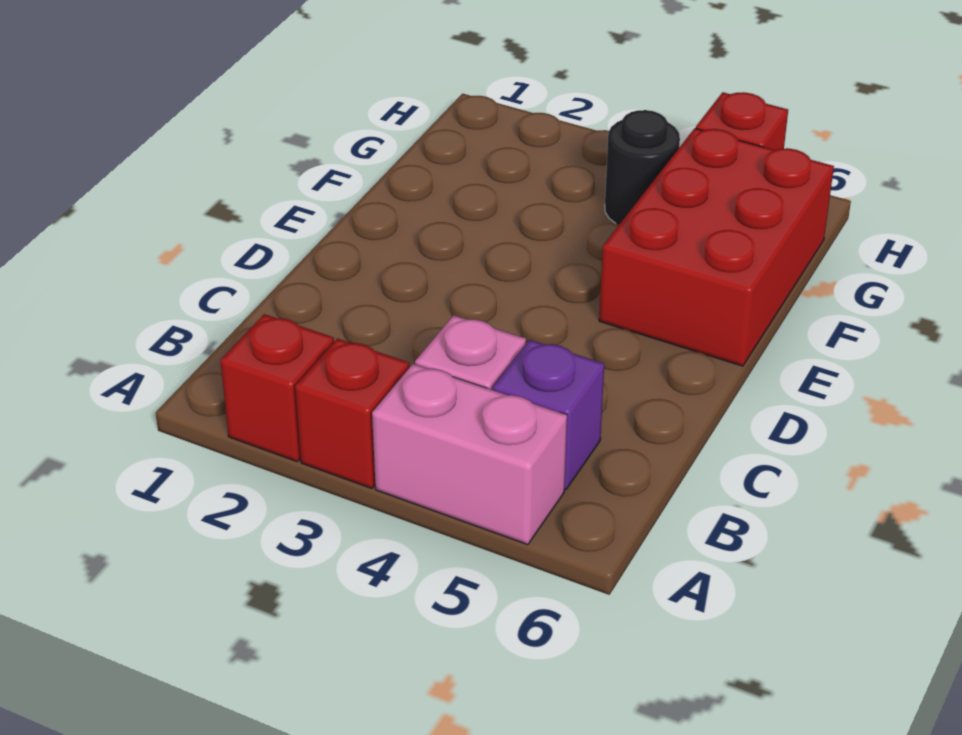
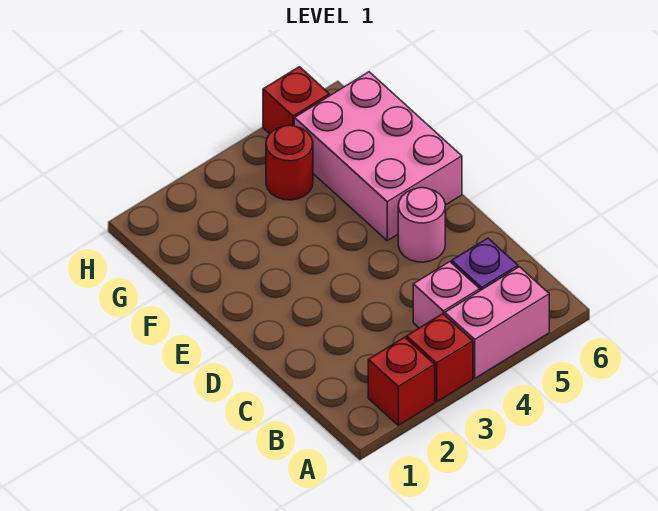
none -> pink round brick D5 level 1
red brick E5:G6 level 1 -> pink brick E5:G6 level 1
black round brick G4 level 1 -> red round brick G4 level 1

